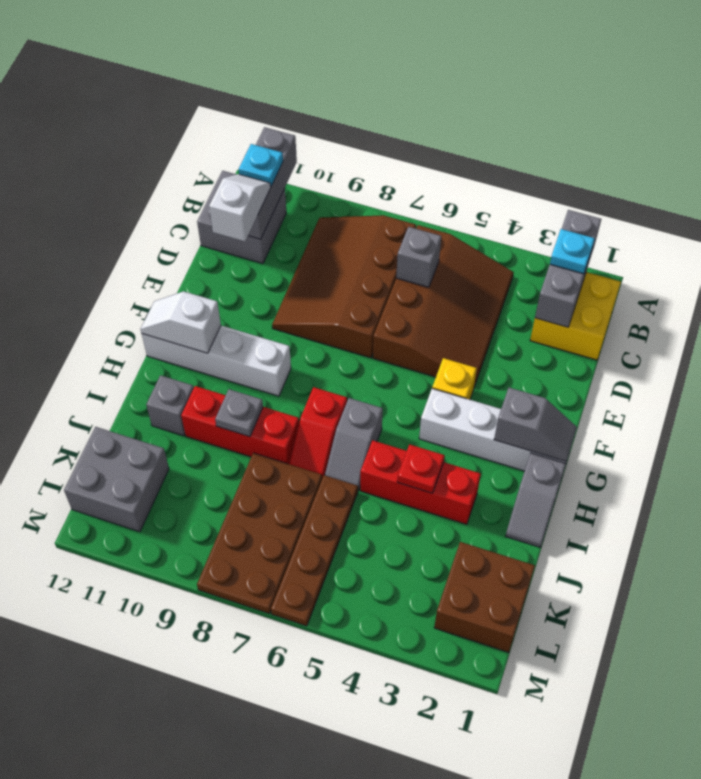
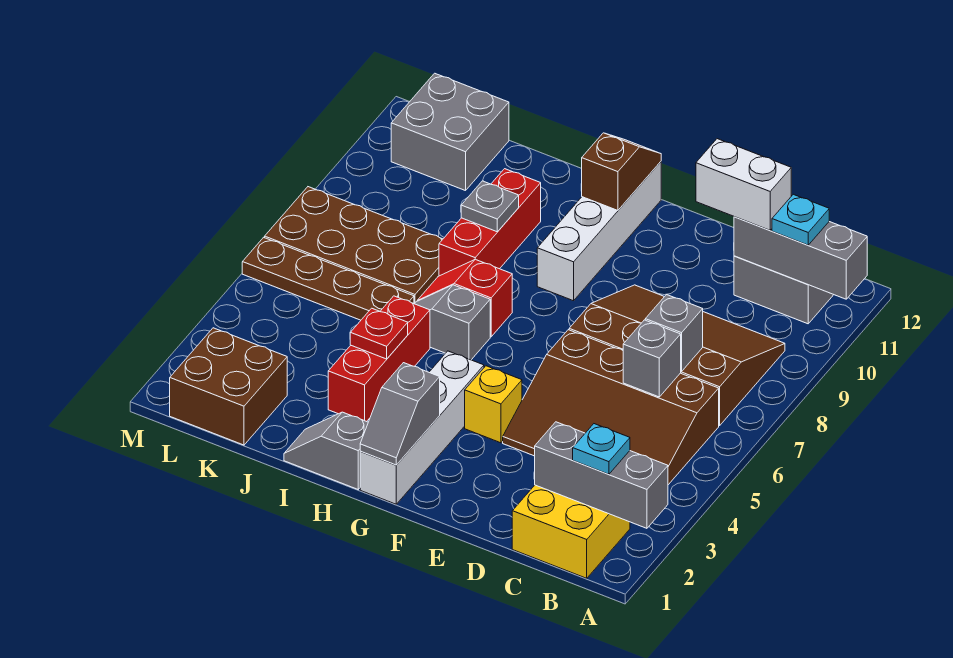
white slope C11:D11 level 3 top D -> white brick C11:D11 level 3
white slope G11:G12 level 2 top 11 -> brown slope G11:G12 level 2 top 11
grey brick I11 level 1 -> grey brick C7 level 2

